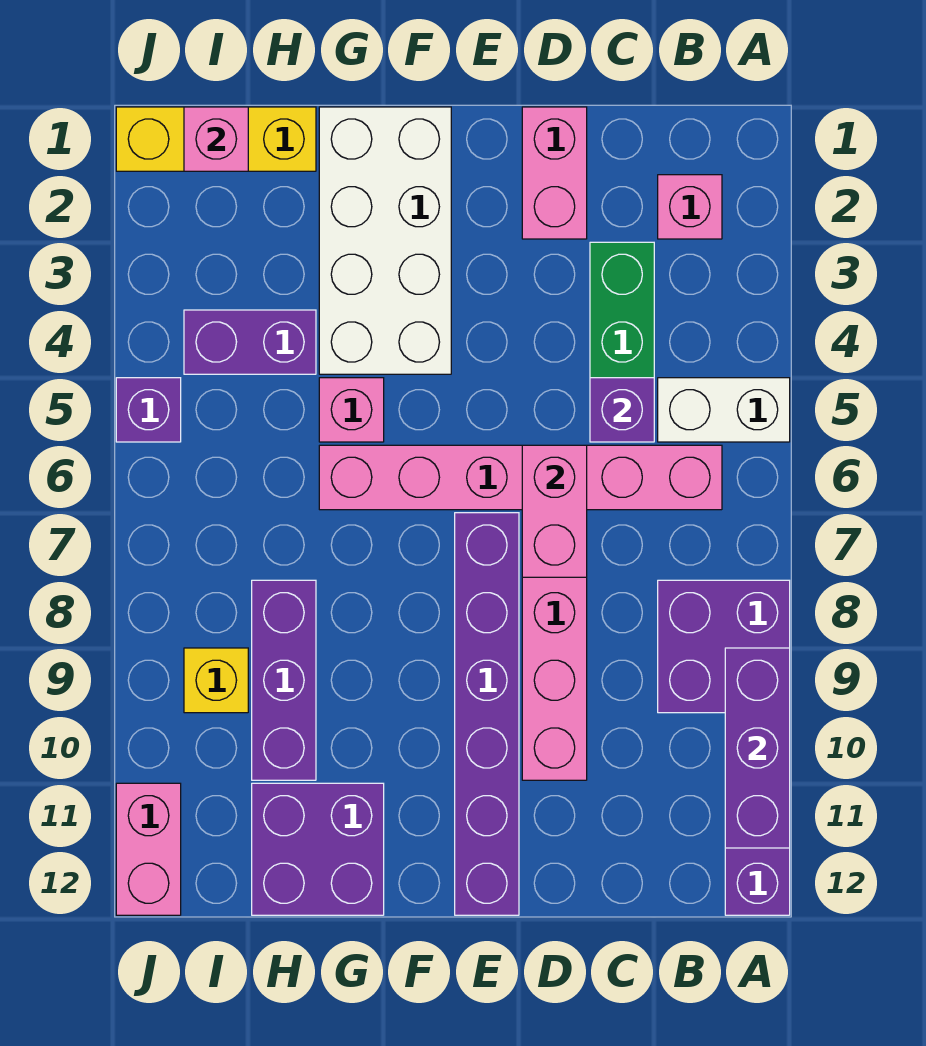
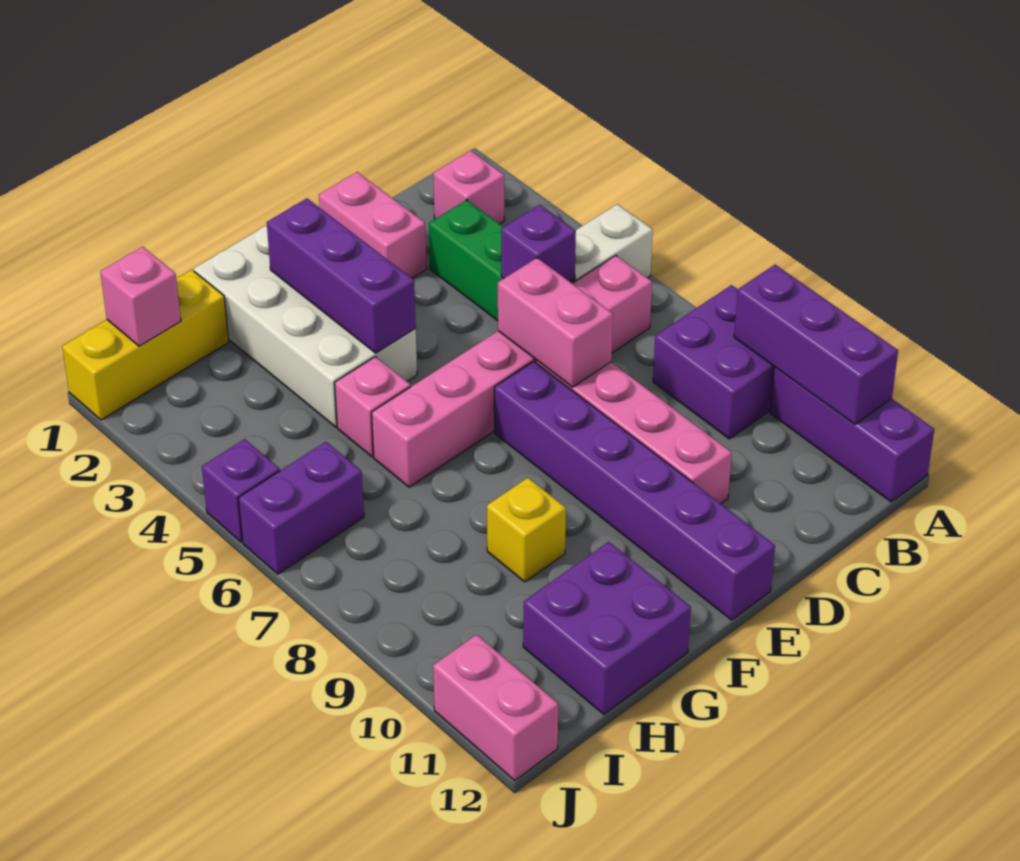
purple brick H4:I4 level 1 -> purple brick I6:J6 level 1
purple brick H8:H10 level 1 -> purple brick F2:F4 level 2
yellow brick I9 level 1 -> yellow brick G9 level 1

